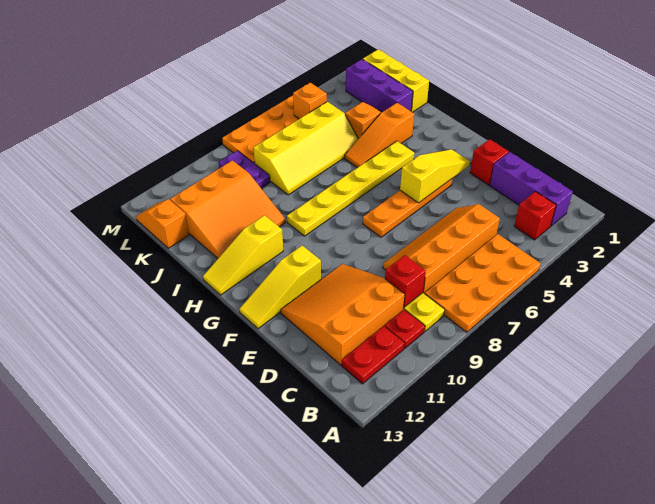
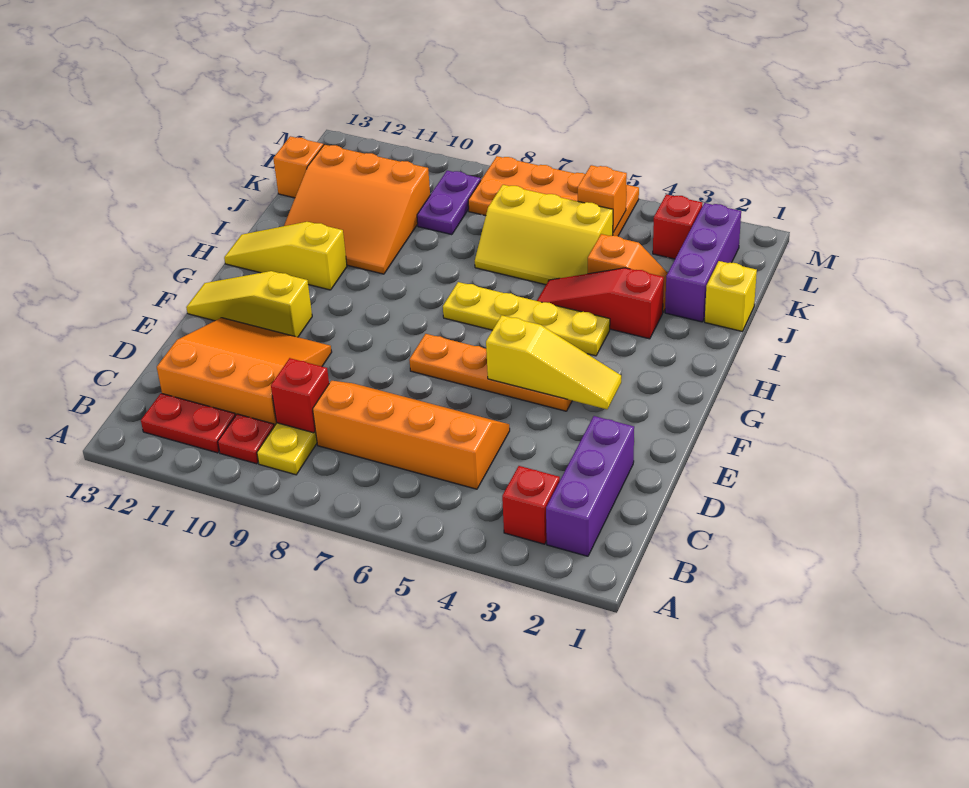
orange plate A5:B8 level 1 -> none
red brick E2 level 1 -> red brick L3 level 1
yellow plate H4:H9 level 1 -> yellow plate H4:H7 level 1
orange slope I3:I5 level 1 top 3 -> red slope I3:I5 level 1 top 3
yellow brick J1:L1 level 1 -> yellow brick J1 level 1
yellow slope J5:K8 level 1 top K -> yellow slope J5:K7 level 1 top K

